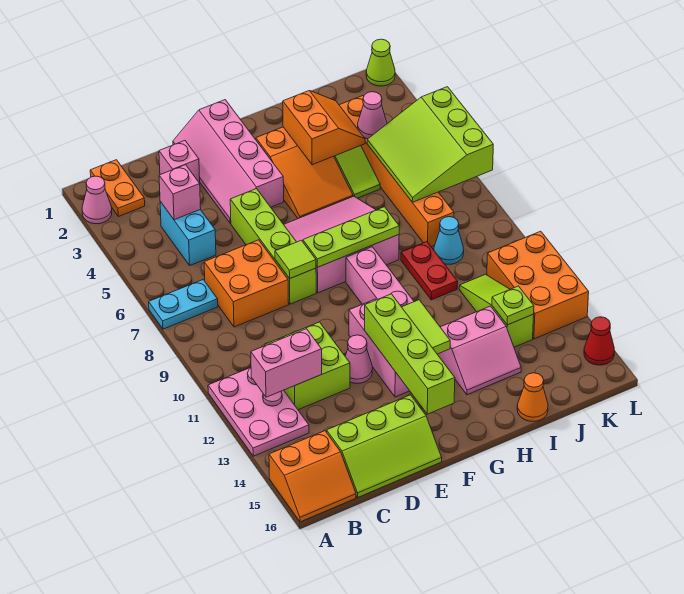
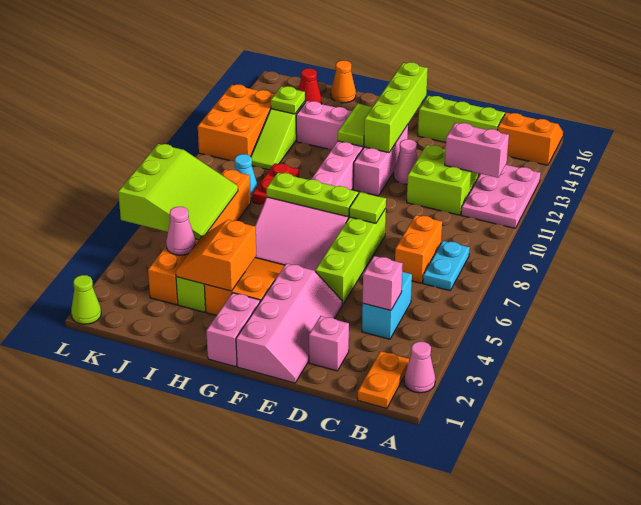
cyan plate A7:B7 level 1 -> cyan plate B7:B8 level 1
orange brick C7:D8 level 1 -> orange brick C7:C8 level 1
none -> pink brick G1:G2 level 1
red cone L15 level 1 -> red cone J15 level 1

